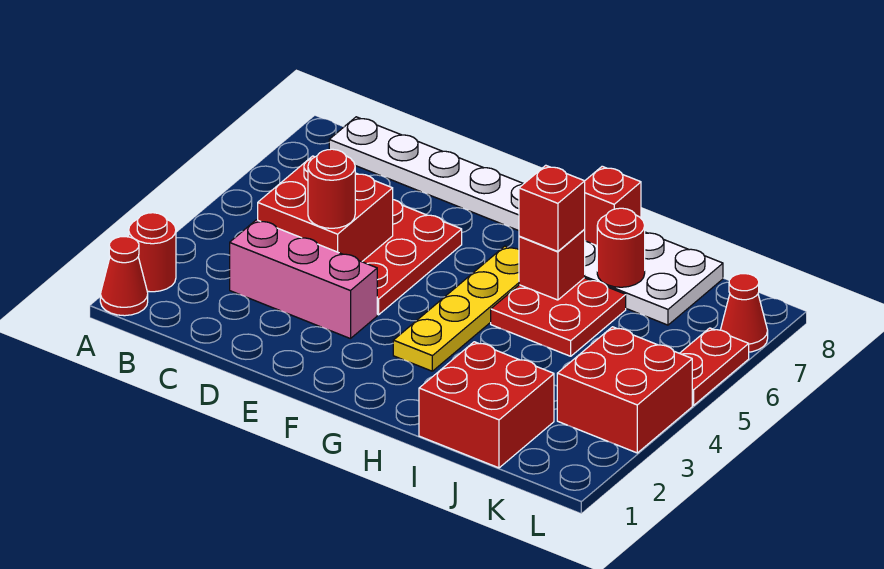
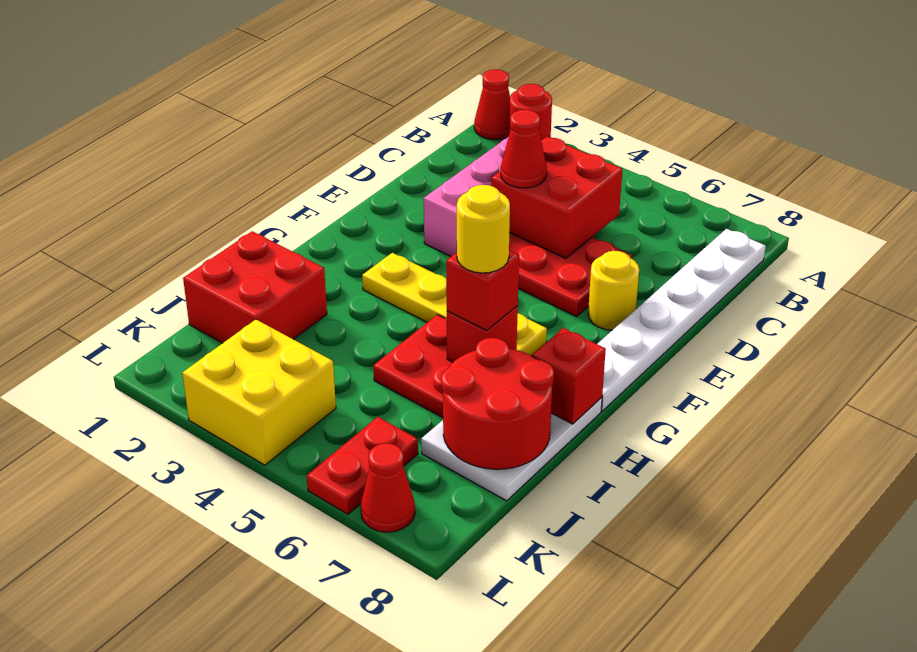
red round brick D4 level 3 -> red cone D4 level 3
none -> yellow round brick E7 level 1
none -> yellow round brick H6 level 4
red round brick I7 level 2 -> red round brick I7:J8 level 2
red brick K3:L4 level 1 -> yellow brick K3:L4 level 1
red plate L5:L6 level 1 -> red plate K6:L6 level 1

